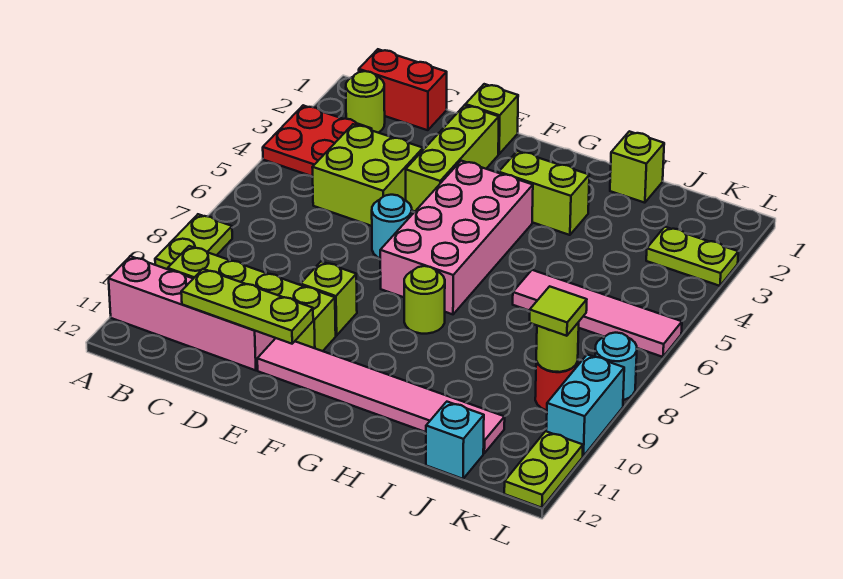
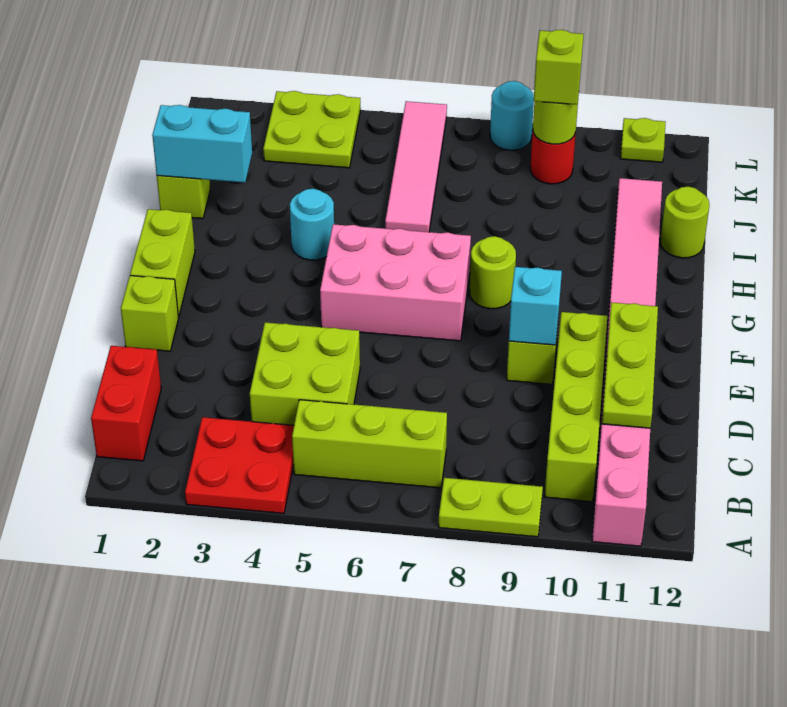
lime round brick B2 level 1 -> lime round brick I12 level 1
lime brick E2:E4 level 1 -> lime brick B5:B7 level 1
cyan round brick E6 level 1 -> cyan round brick H4 level 1
pink brick F4:G7 level 1 -> pink brick F5:G7 level 1
lime brick G3:H3 level 1 -> lime brick F1:G1 level 1
cyan brick J12 level 1 -> cyan brick E9 level 2
lime plate K3:L3 level 1 -> lime plate K3:L4 level 1
lime tile K9 level 3 -> lime brick K9 level 3
cyan brick L9:L10 level 1 -> cyan brick I1:I2 level 2
lime plate L11:L12 level 1 -> lime plate L11 level 1

